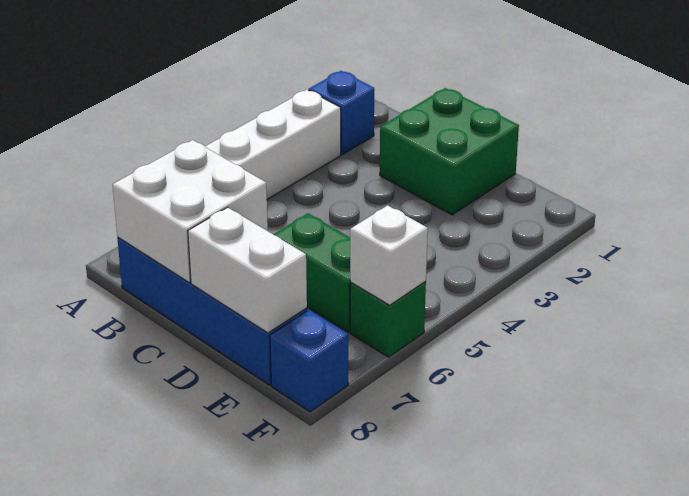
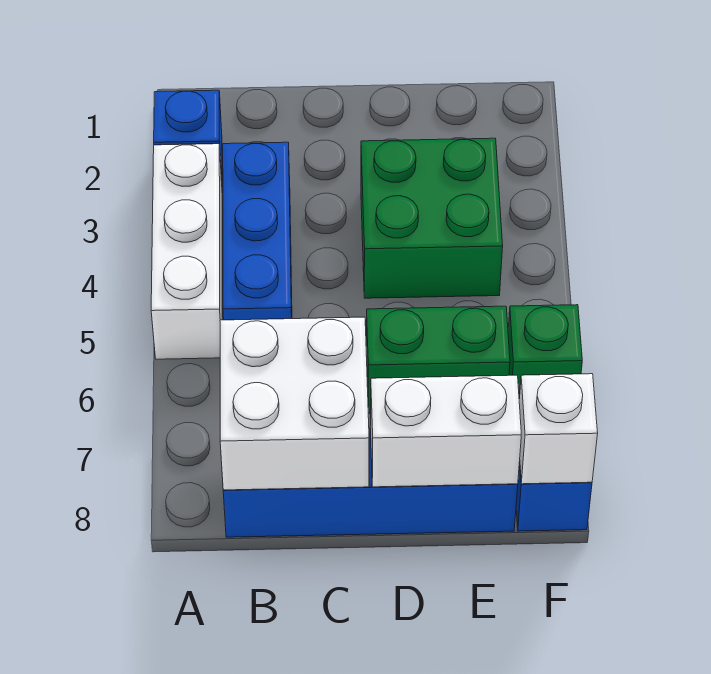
none -> blue brick B3:B5 level 1
green brick C1:D2 level 1 -> green brick D3:E4 level 1
white brick F6 level 2 -> white brick F8 level 2

